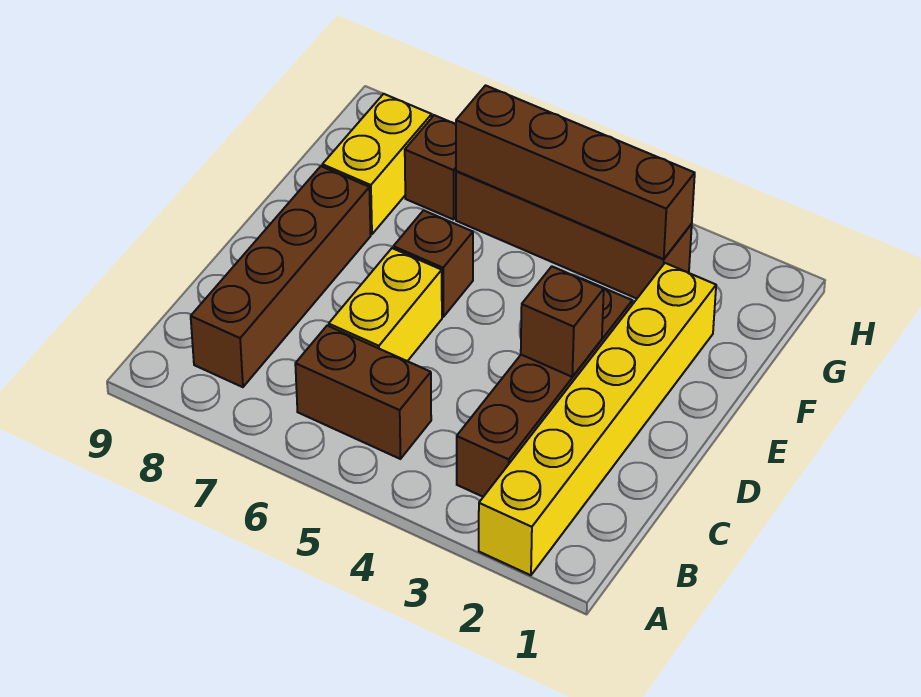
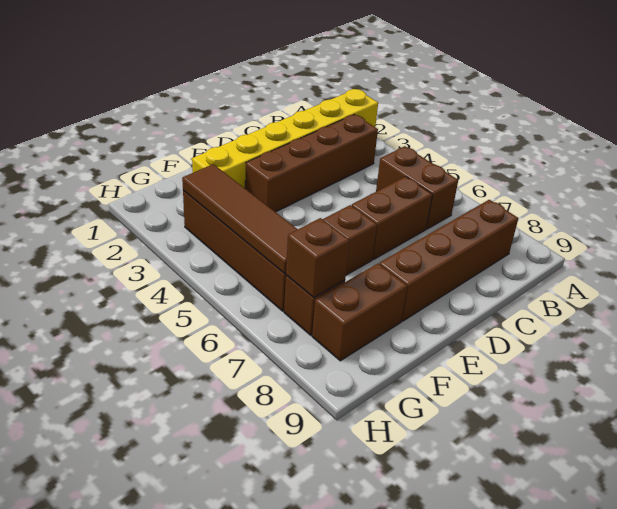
yellow brick C6:D6 level 1 -> brown brick C6:D6 level 1
brown brick D3 level 2 -> brown brick G7 level 2
yellow brick F8:G8 level 1 -> brown brick F8:G8 level 1
brown brick G3:G6 level 2 -> brown tile G3:G6 level 2

